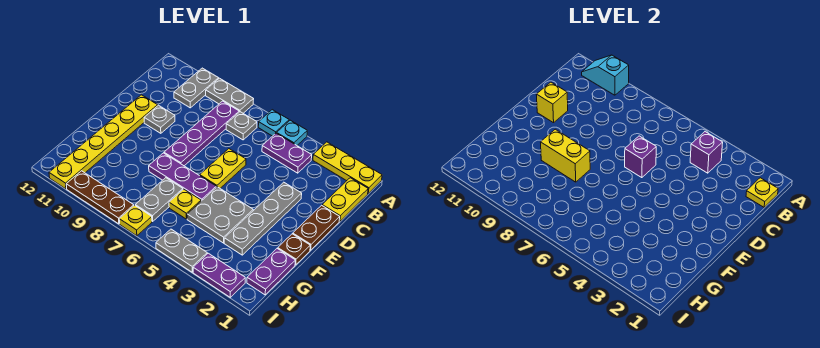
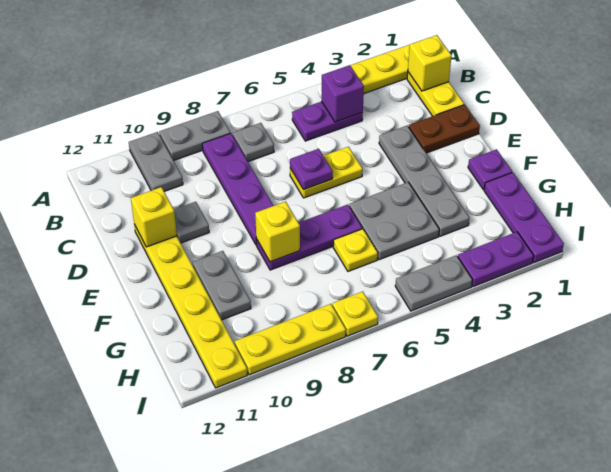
cyan plate A5 level 1 -> none
cyan plate A6 level 1 -> none
cyan slope A10:A11 level 2 top 10 -> none
yellow plate B1 level 2 -> yellow brick B1 level 2
brown plate D1:E1 level 1 -> brown plate D1:D2 level 1
yellow plate D6:E6 level 1 -> yellow plate D5:D6 level 1
purple brick D6 level 2 -> purple plate D6 level 2
brown plate F1 level 1 -> purple plate F1 level 1
yellow brick F8:F9 level 2 -> yellow brick F8 level 2
purple plate G1:H1 level 1 -> purple plate G1:I1 level 1
grey plate G7:H7 level 1 -> grey plate F10:G10 level 1
brown plate I8:I10 level 1 -> yellow plate I8:I10 level 1

